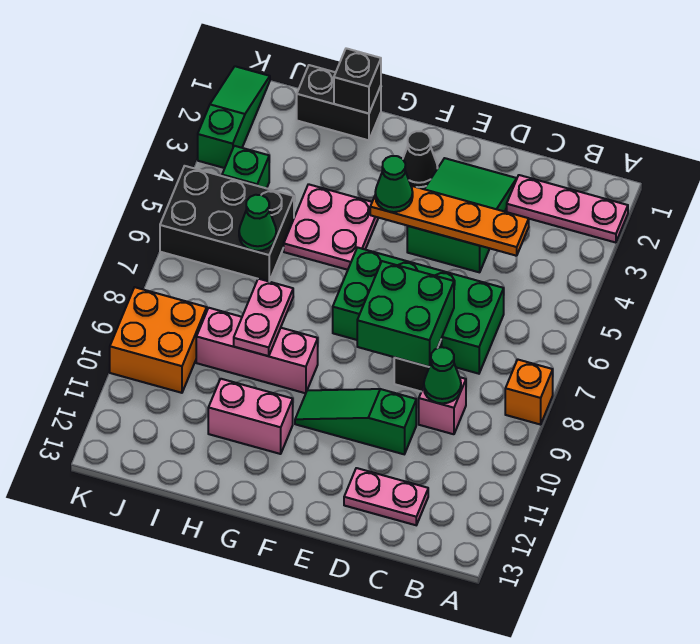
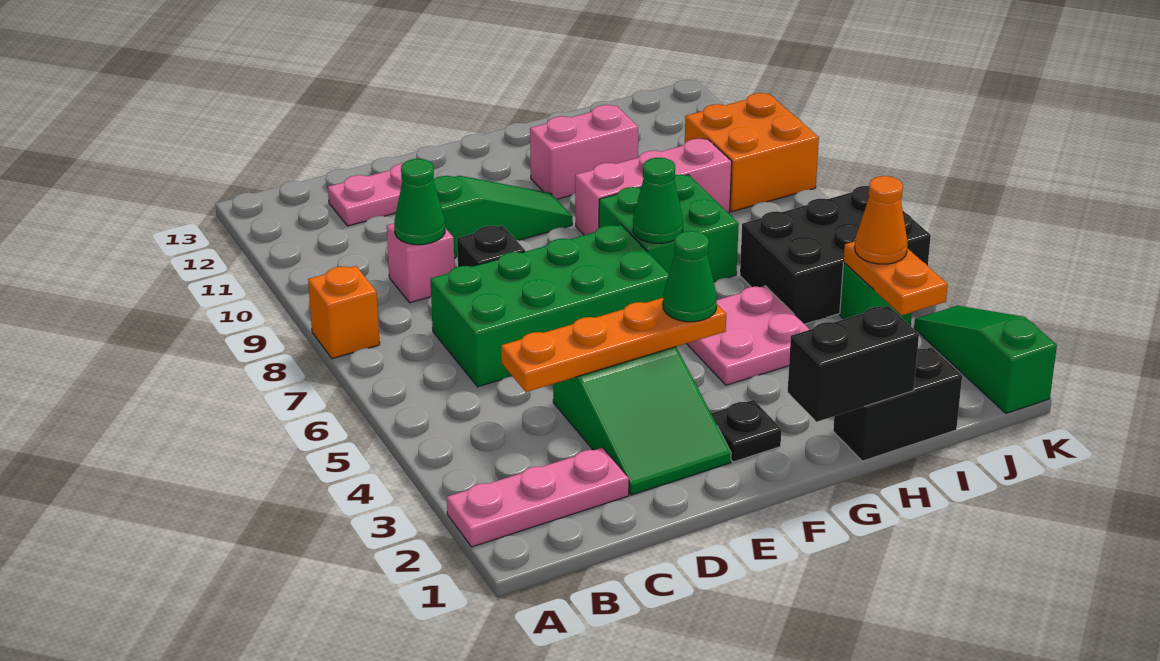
green brick D7:E8 level 2 -> green brick G7:H8 level 1
black cone F2 level 1 -> black plate F2 level 1
black brick H1 level 2 -> black brick G1:H1 level 2
pink plate H8:H9 level 2 -> none
green cone I6 level 2 -> green cone G7 level 2
none -> orange plate J3:J4 level 2
none -> orange cone J4 level 3
green slope K1:K3 level 1 top 3 -> green slope K1:K3 level 1 top 1

